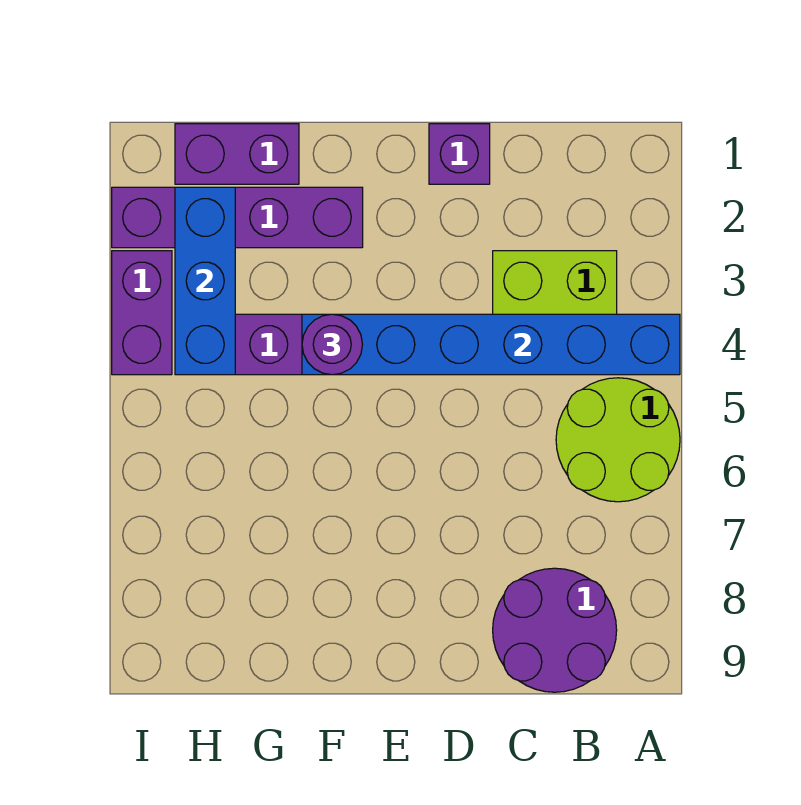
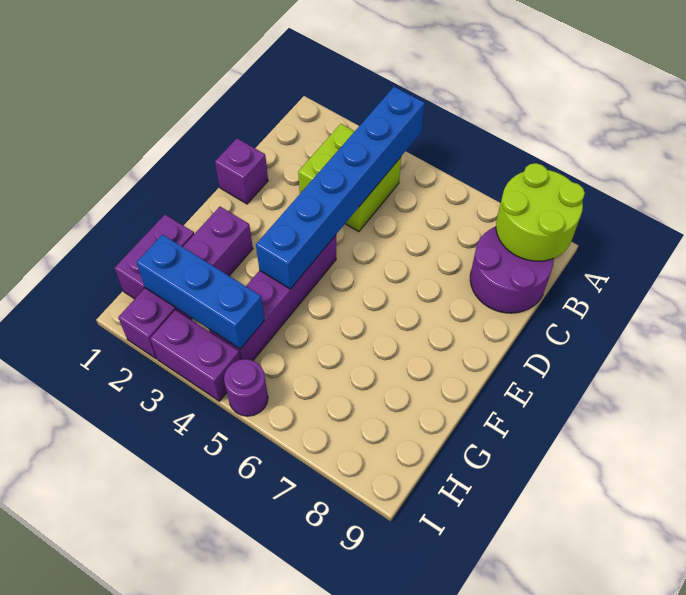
lime round brick A5:B6 level 1 -> lime round brick A8:B9 level 2
purple round brick F4 level 3 -> purple round brick I5 level 1

